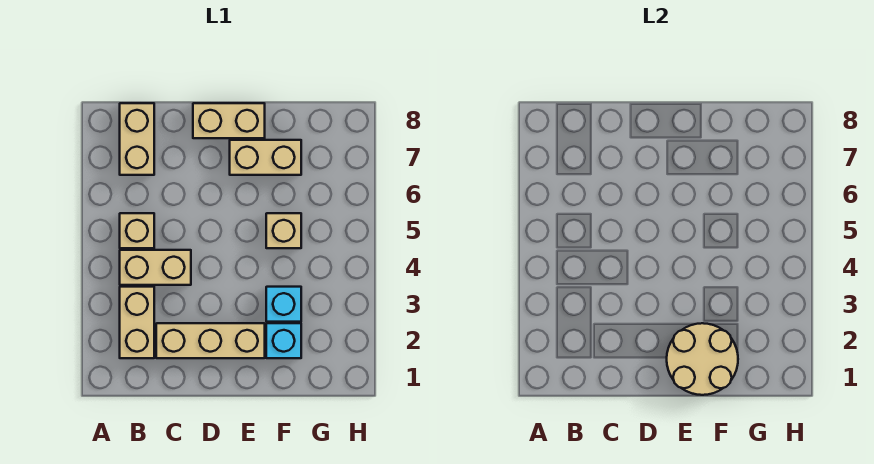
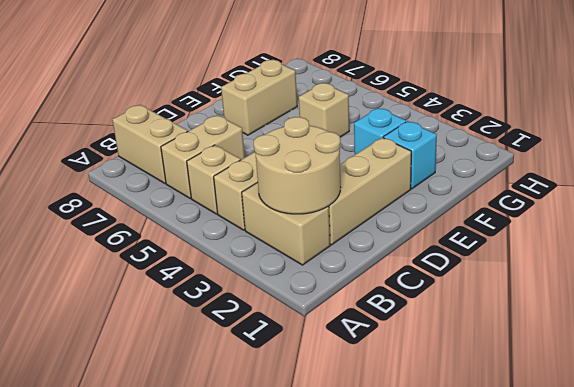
tan brick D8:E8 level 1 -> tan brick B6:C6 level 1
tan round brick E1:F2 level 2 -> tan round brick B2:C3 level 2

